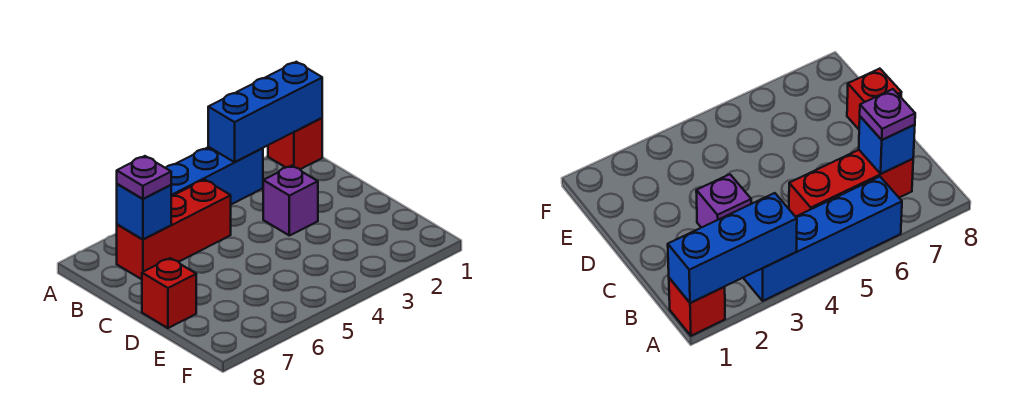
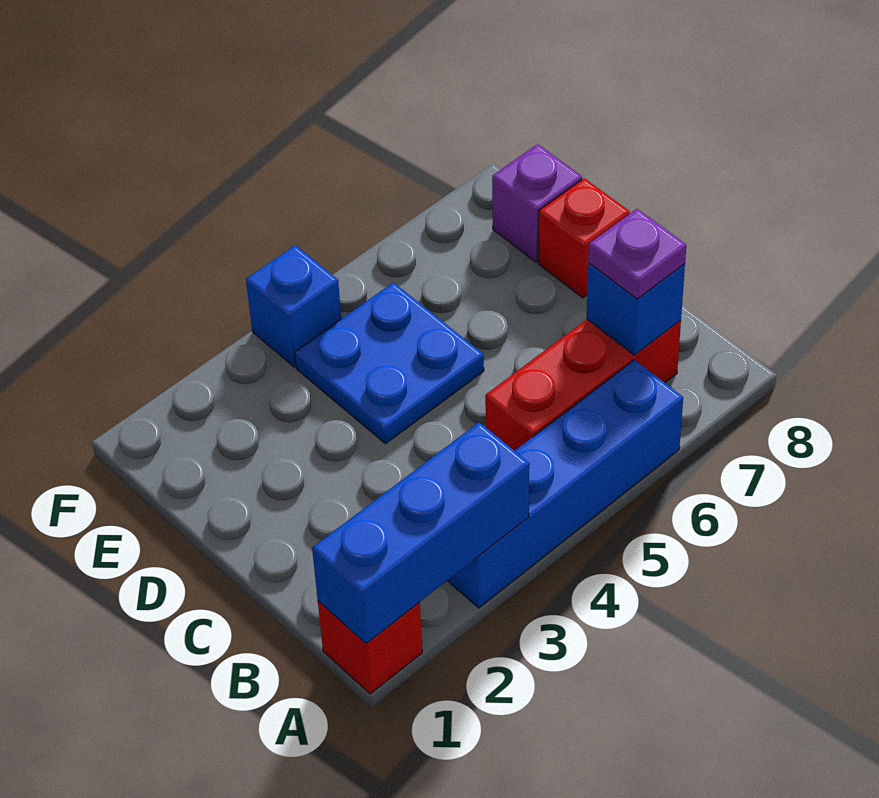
purple brick C3 level 1 -> purple brick E8 level 1
none -> blue plate D4:E5 level 1
none -> blue brick F4 level 1

